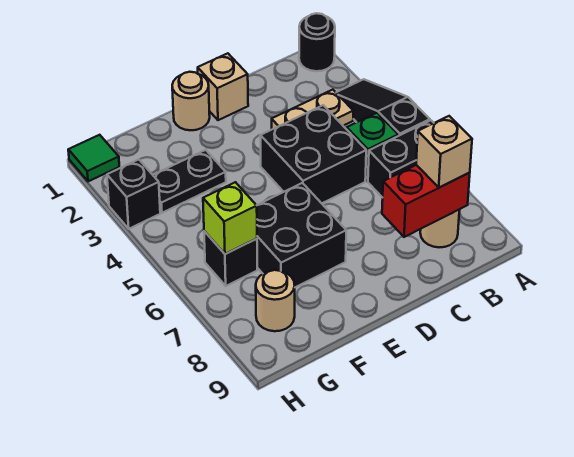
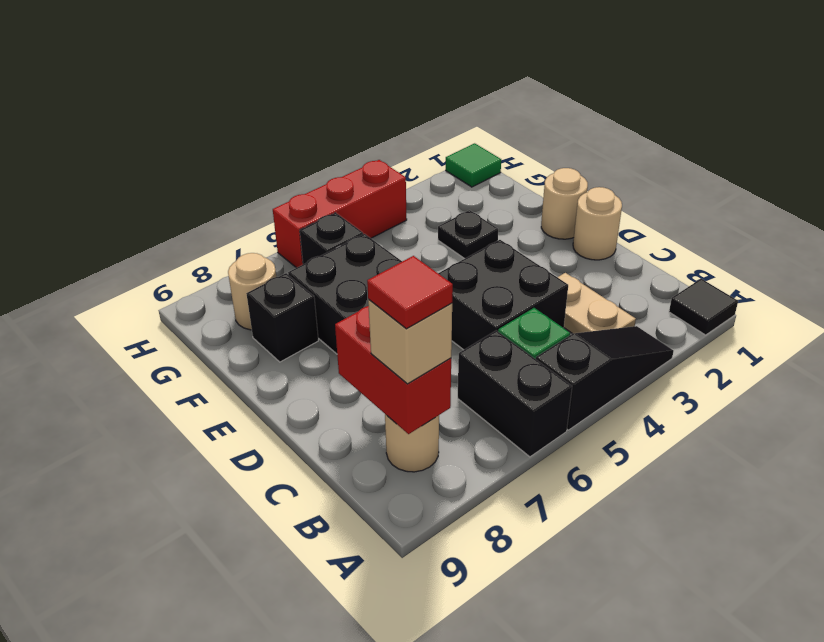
black round brick A1 level 1 -> black tile A1 level 1
none -> red tile B8 level 4
tan brick D1 level 1 -> tan round brick D1 level 1
black plate F3:G3 level 1 -> black plate F3 level 1
lime brick G6 level 2 -> none
black brick H3 level 1 -> black brick F8 level 1
none -> red brick H4:H6 level 1

